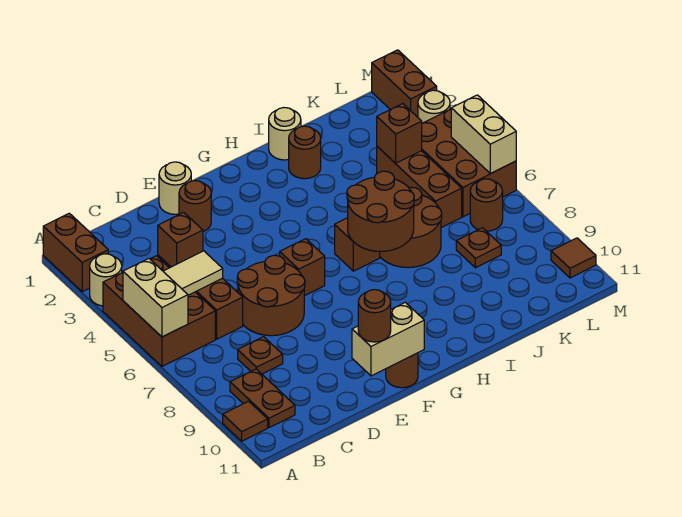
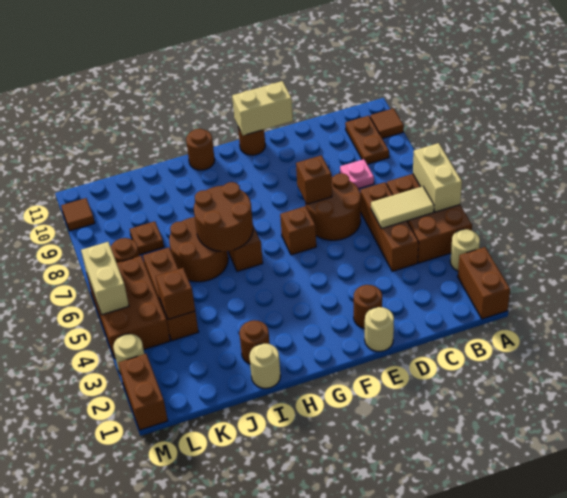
brown brick C4 level 2 -> brown brick E7 level 2
brown plate C8 level 1 -> pink plate C8 level 1
brown round brick E11 level 3 -> brown round brick H11 level 1

